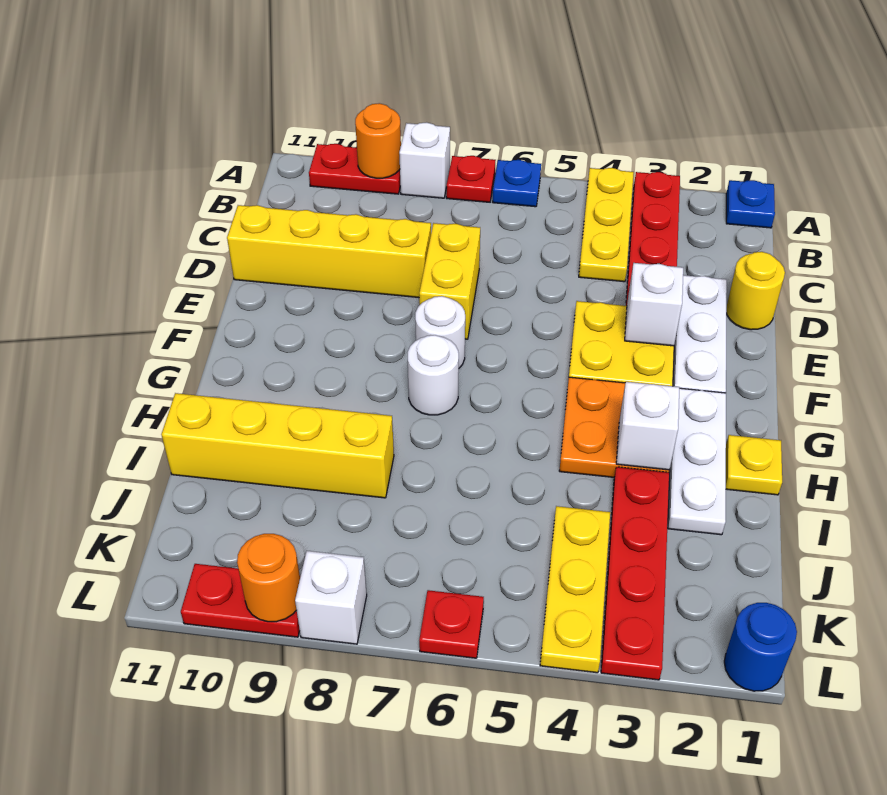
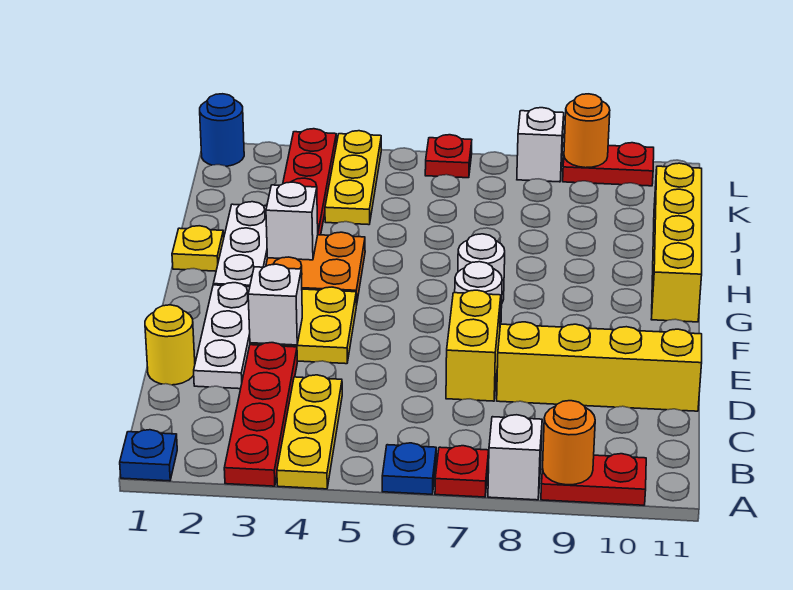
yellow brick I8:I11 level 1 -> yellow brick G11:J11 level 1

